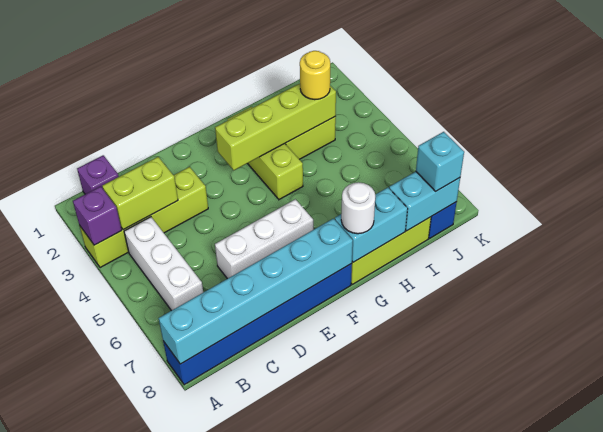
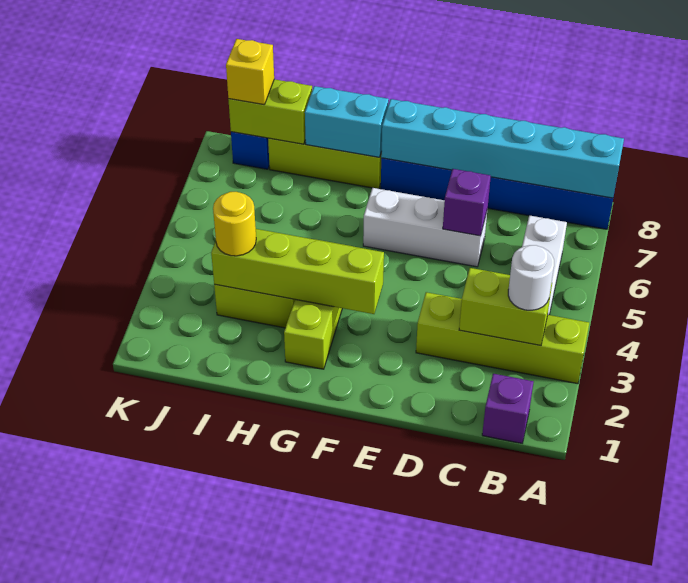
purple brick A3 level 2 -> purple brick D6 level 2
white round brick G8 level 3 -> white round brick B3 level 3
cyan brick I8:J8 level 2 -> lime brick I8:J8 level 2
cyan brick J8 level 3 -> yellow brick J8 level 3

